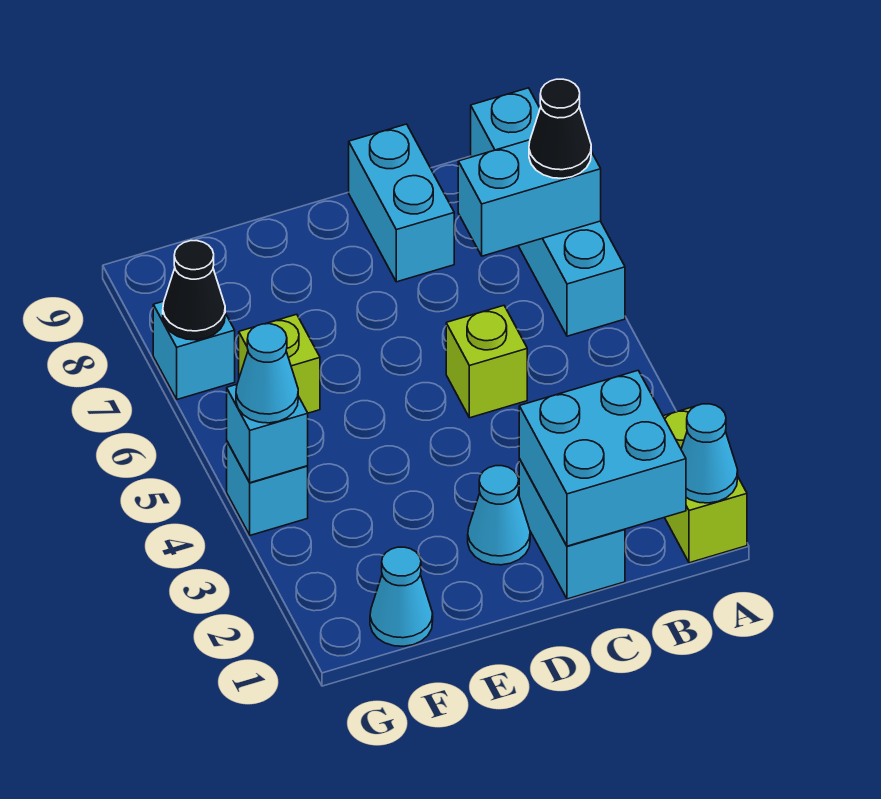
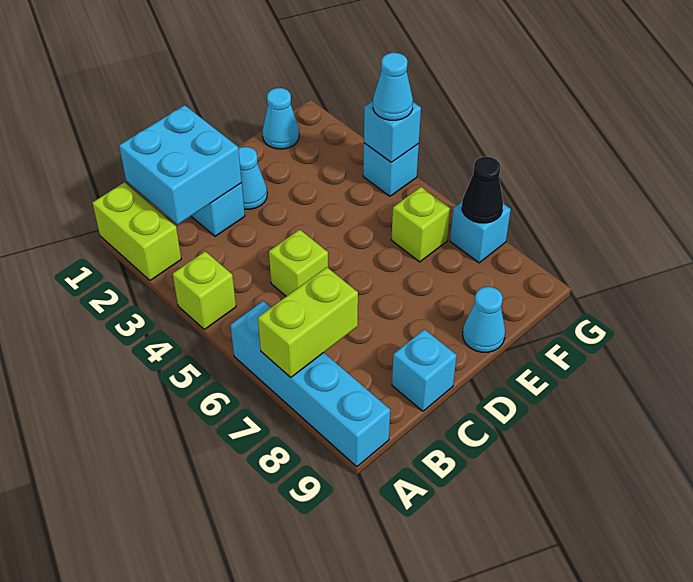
cyan cone A1 level 2 -> cyan cone E9 level 1
none -> lime brick A4 level 1
cyan brick A7:B7 level 2 -> lime brick A7:B7 level 2
black cone A7 level 3 -> none
cyan brick C8:C9 level 1 -> cyan brick C9 level 1

